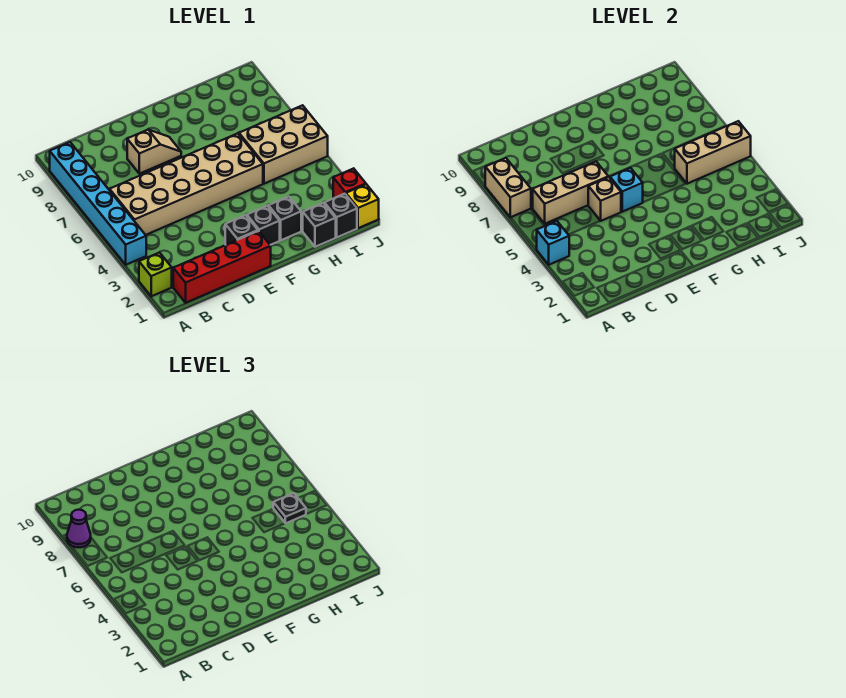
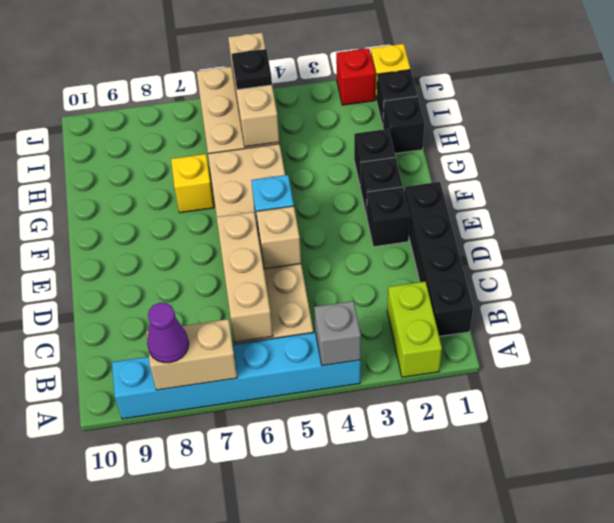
lime brick A2 level 1 -> lime brick A2:B2 level 1
cyan brick A4 level 2 -> grey brick A4 level 2
red brick B1:E1 level 1 -> black brick B1:E1 level 1
tan slope D8:E8 level 1 top D -> none
none -> yellow brick G7 level 1

